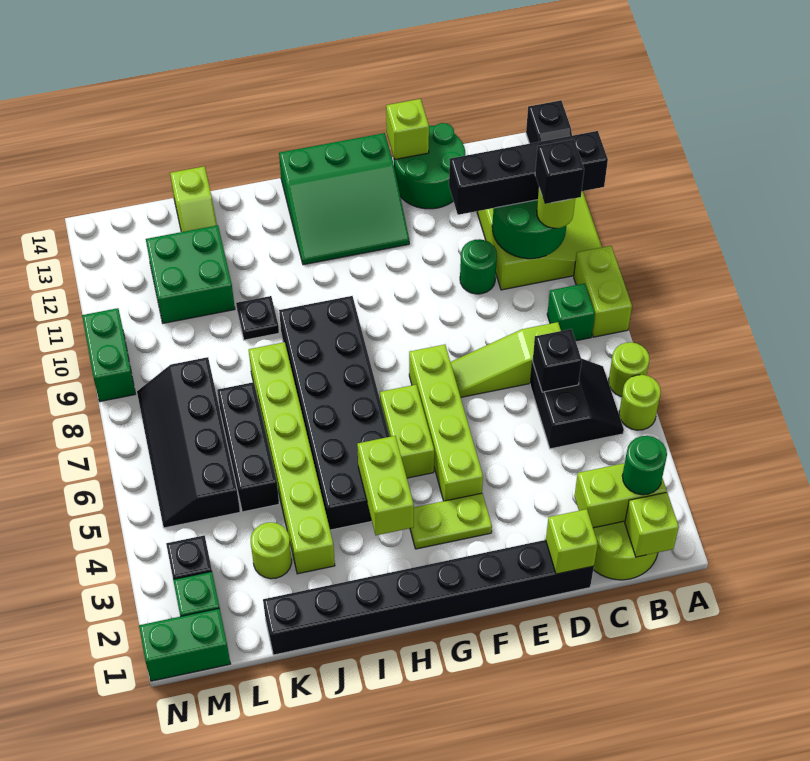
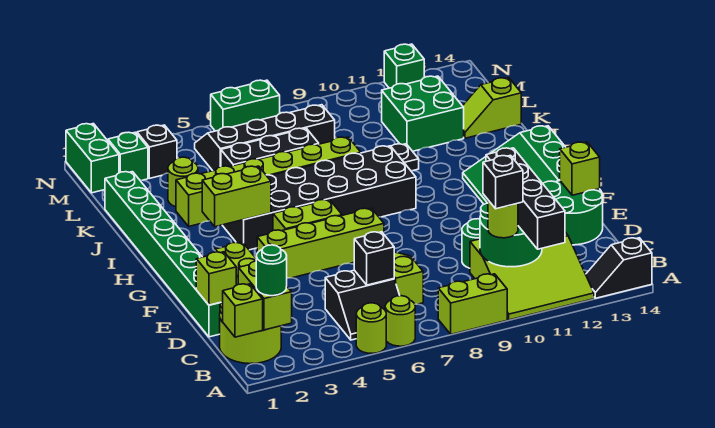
green brick B8 level 1 -> green brick N12 level 1
black brick D1:K1 level 1 -> green brick D1:K1 level 1
green brick N9:N10 level 1 -> green brick N6:N7 level 1

